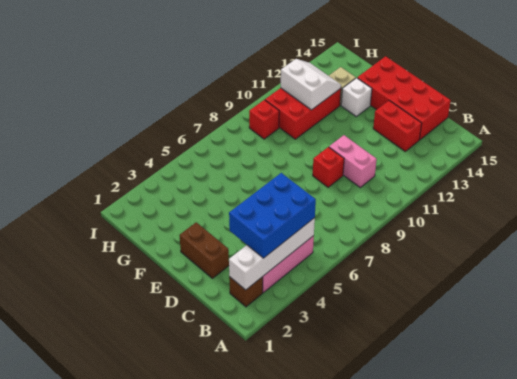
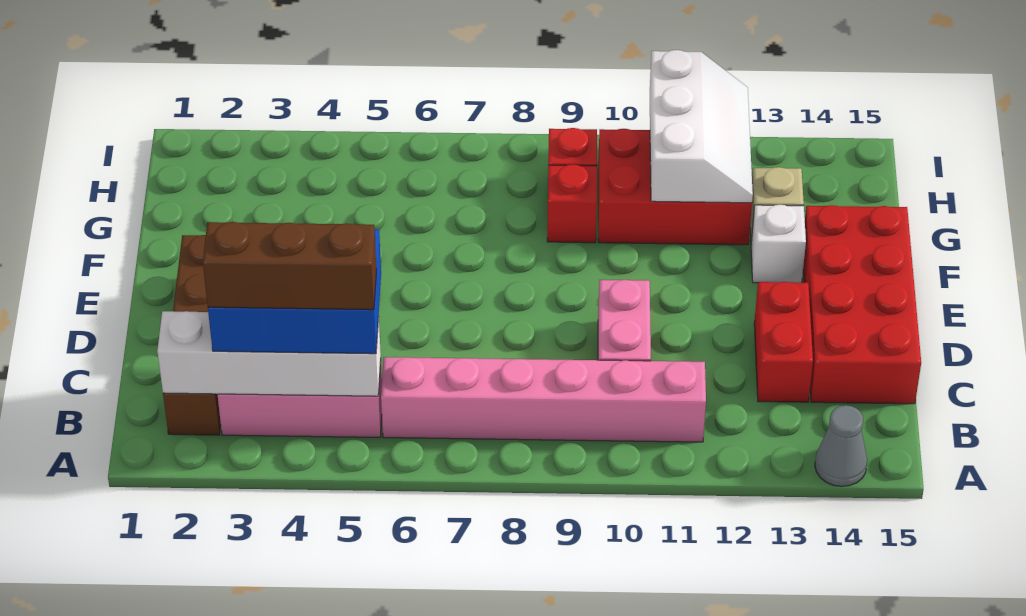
none -> grey cone A14 level 1
none -> brown brick B3:B5 level 4
none -> pink brick B6:B11 level 1
red brick D9 level 1 -> red brick G9 level 1
white slope G11:H12 level 2 top 11 -> white slope G11:I12 level 2 top 11

